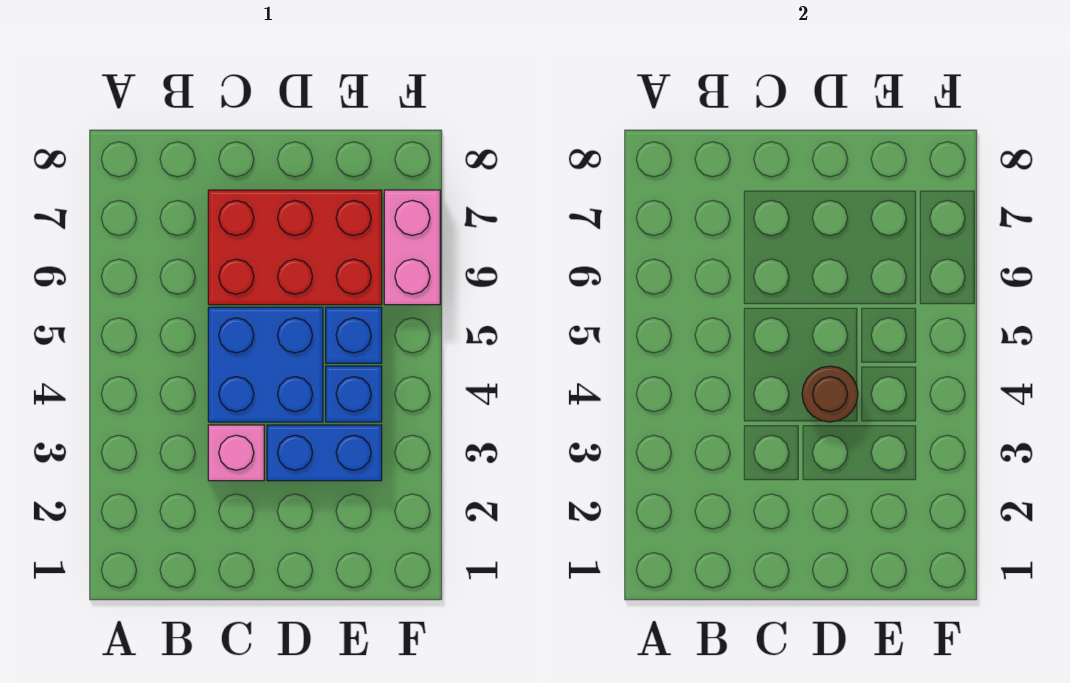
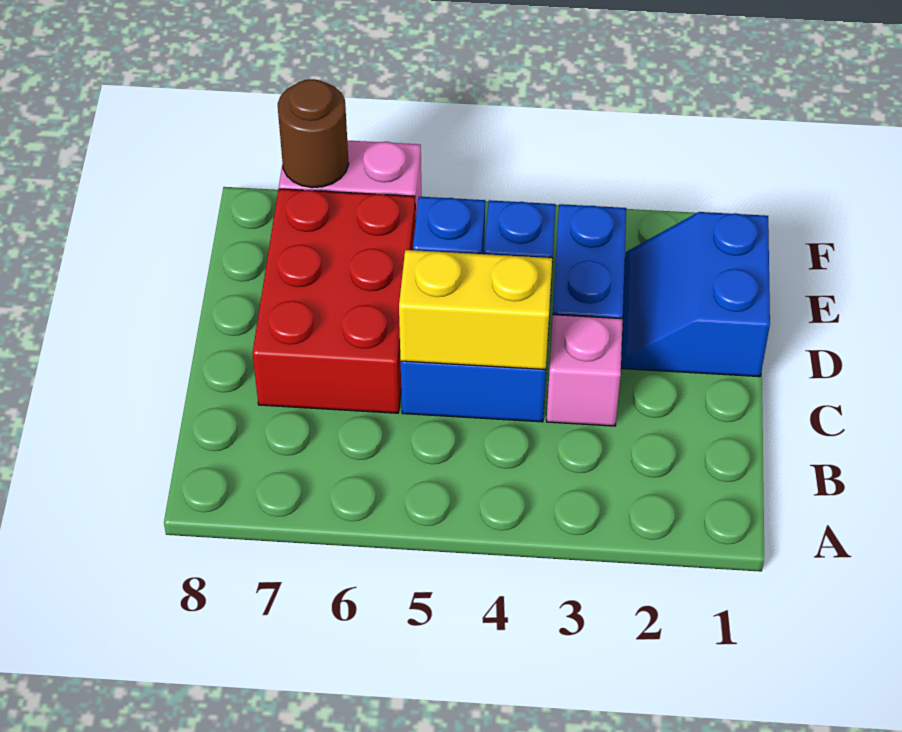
none -> yellow brick C4:C5 level 2
none -> blue slope D1:E2 level 1 top 1
brown round brick D4 level 2 -> brown round brick F7 level 2

